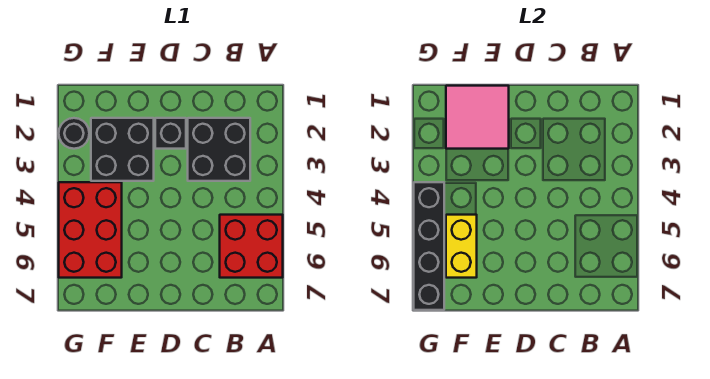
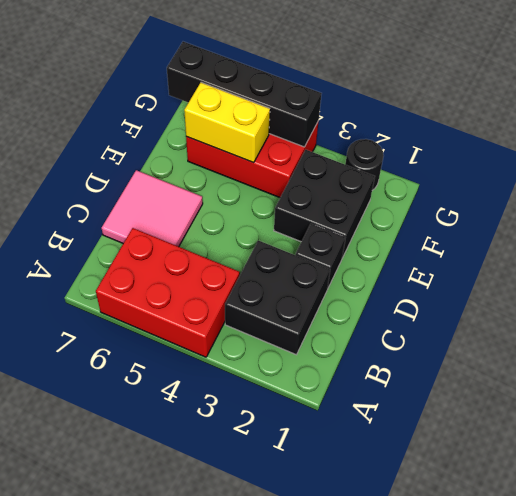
red brick A5:B6 level 1 -> red brick A4:B6 level 1
pink tile E1:F2 level 2 -> pink tile C6:D7 level 1

